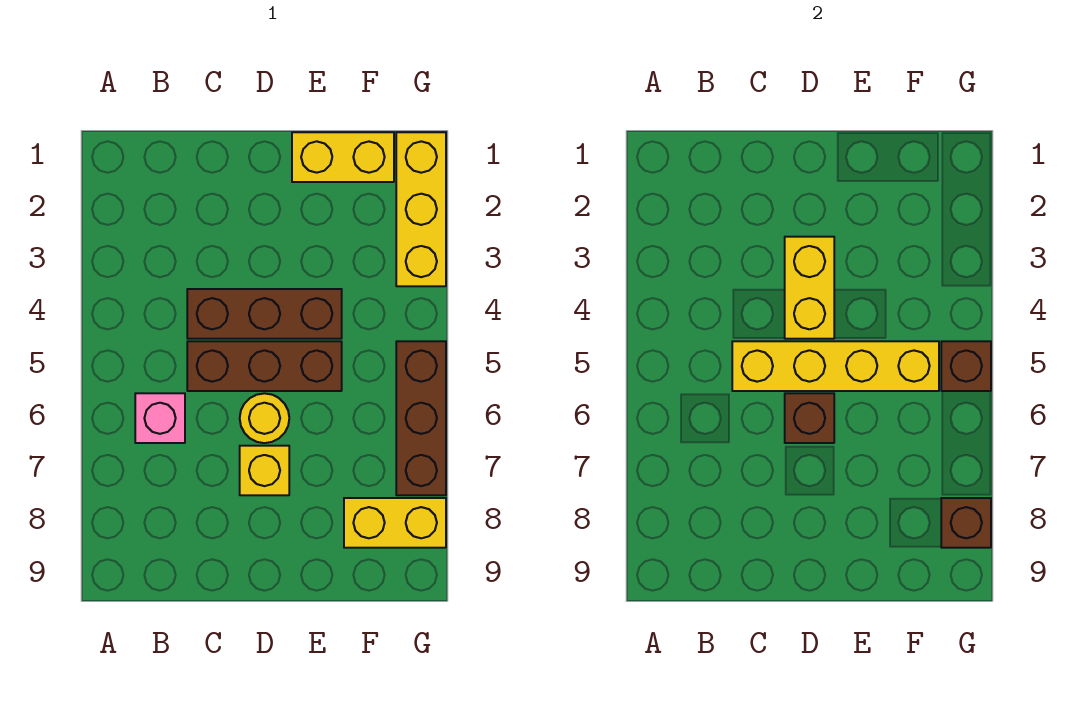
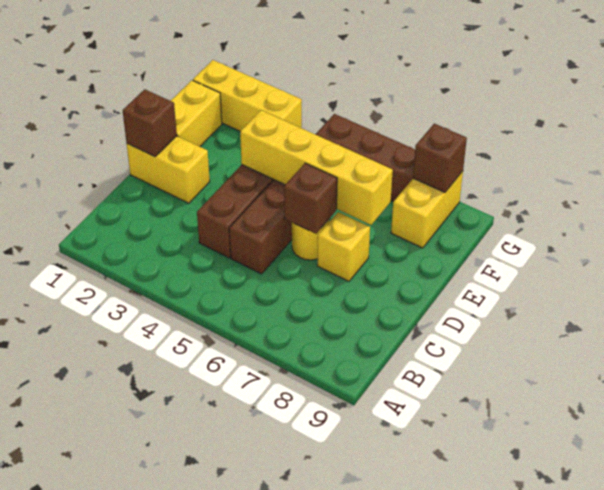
pink brick B6 level 1 -> none
yellow brick C5:F5 level 2 -> yellow brick E4:E7 level 2
yellow brick D3:D4 level 2 -> yellow brick D1:D2 level 1
brown brick G5 level 2 -> brown brick D1 level 2

